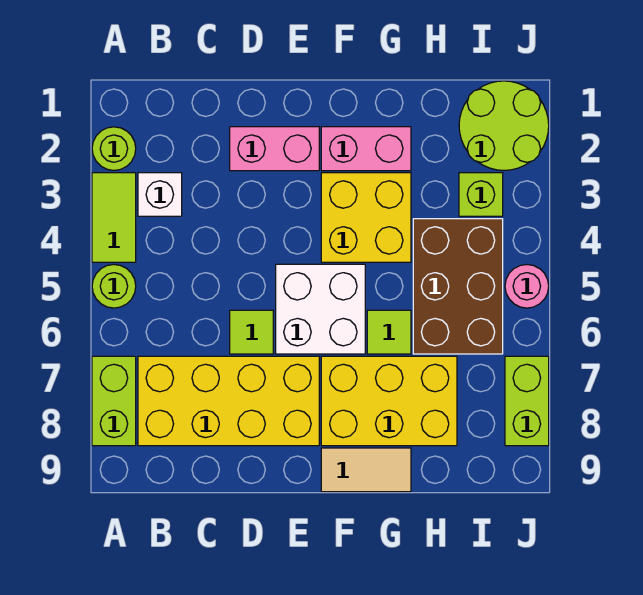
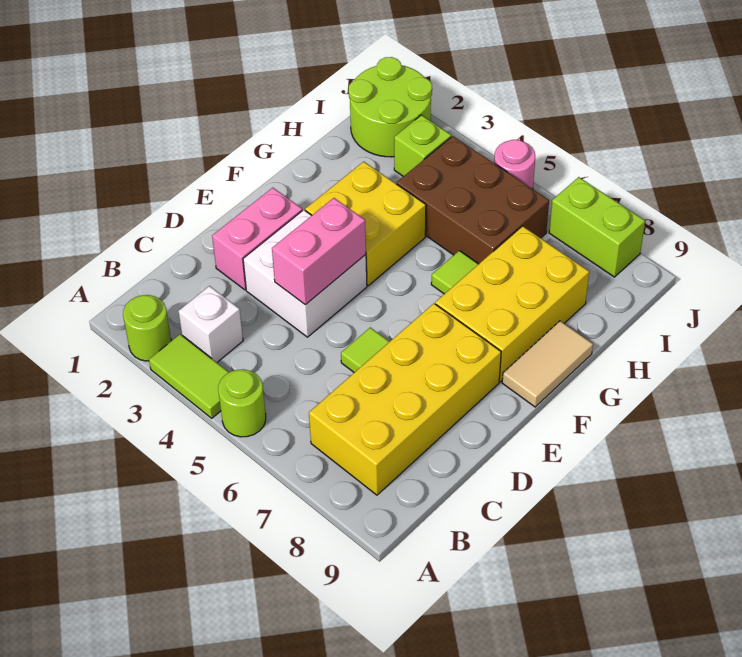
lime brick A7:A8 level 1 -> none
white brick E5:F6 level 1 -> white brick D3:E4 level 1
pink brick F2:G2 level 1 -> pink brick D4:E4 level 2

